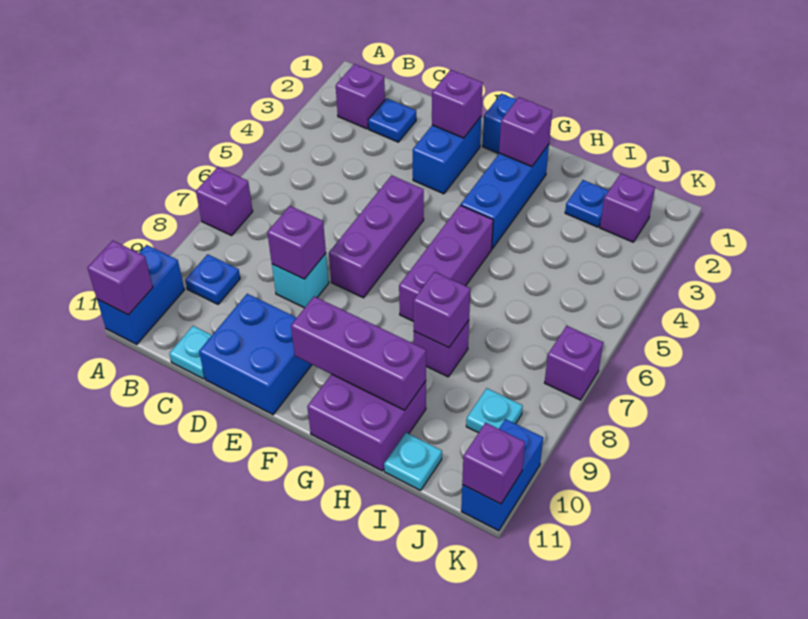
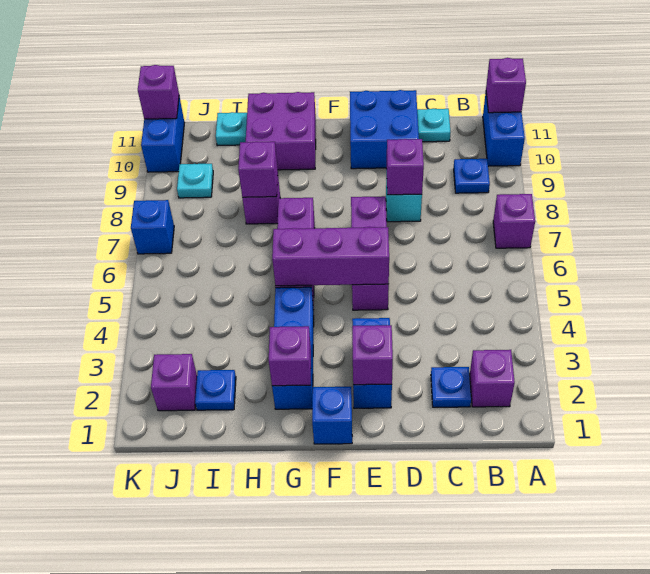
purple brick F10:H10 level 2 -> purple brick E5:G5 level 2
purple brick K7 level 1 -> blue brick K7 level 1

